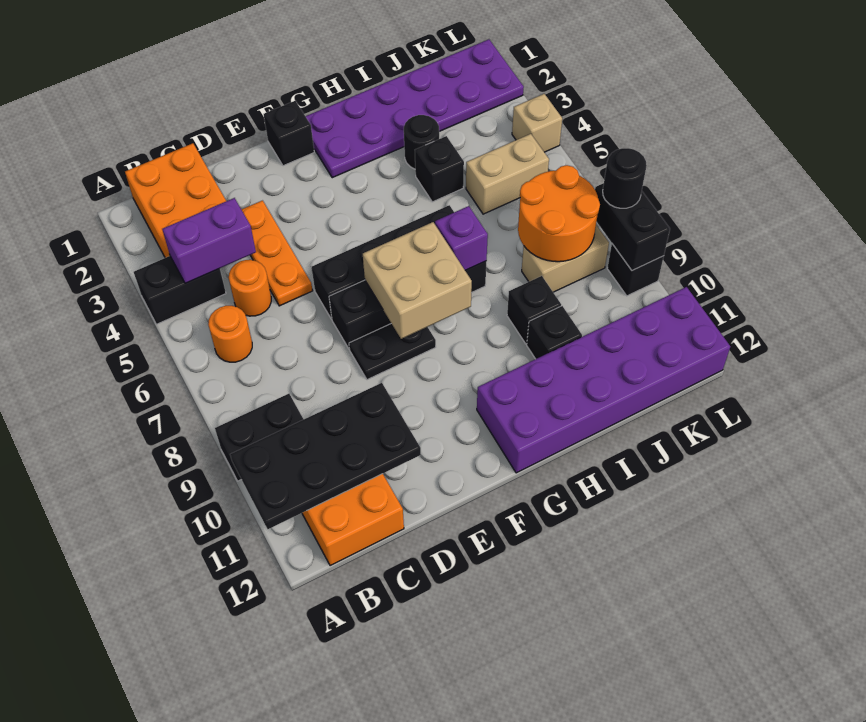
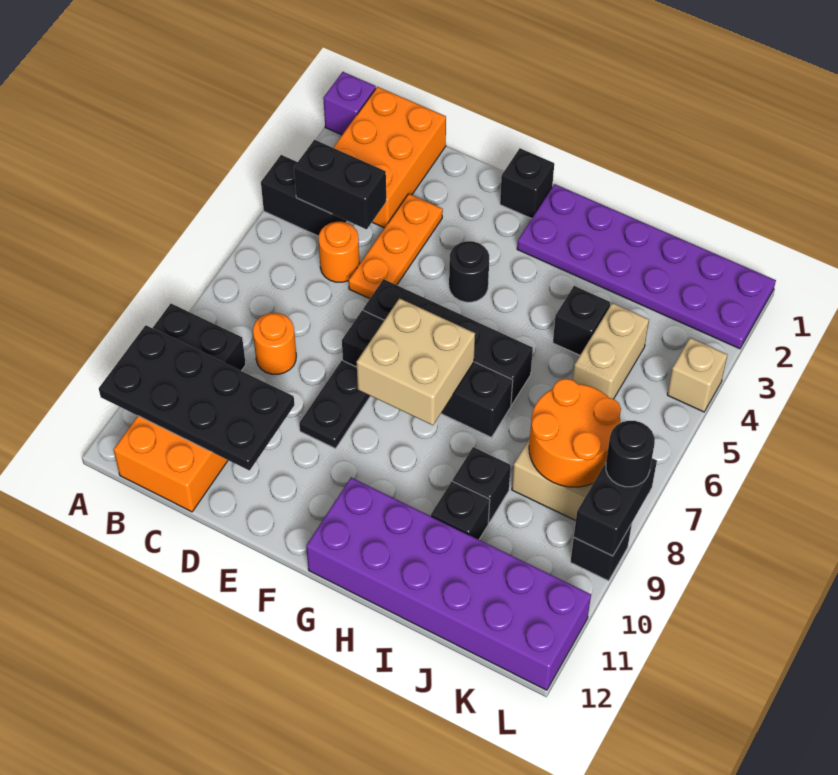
purple brick B4:C4 level 2 -> black brick B4:C4 level 2
orange round brick B6 level 1 -> orange round brick C8 level 1
black plate E8:F8 level 1 -> black plate E8:E9 level 1
purple brick H7 level 2 -> purple brick A1 level 1
black round brick I3 level 1 -> black round brick F4 level 1
tan brick J5:K5 level 1 -> tan brick J4:J5 level 1

